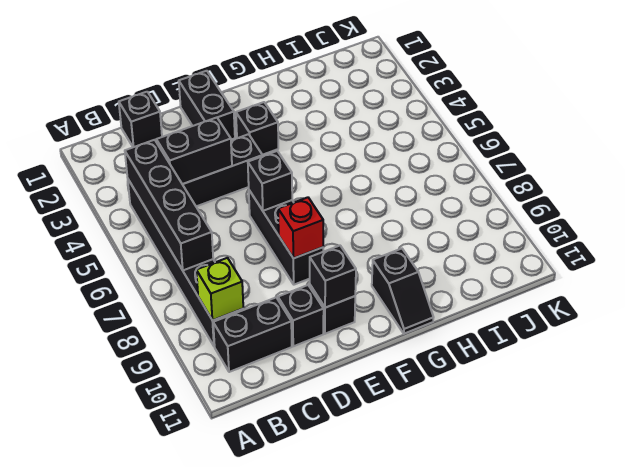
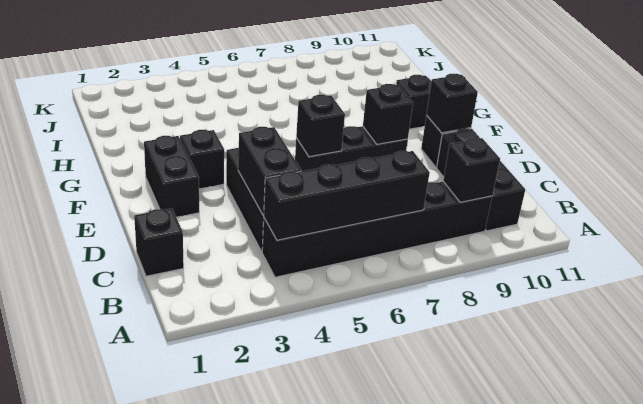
lime brick B9 level 2 -> black brick B9 level 2
black brick E1:E2 level 1 -> black brick E2:F2 level 1
red brick E8 level 2 -> black brick E8 level 2

